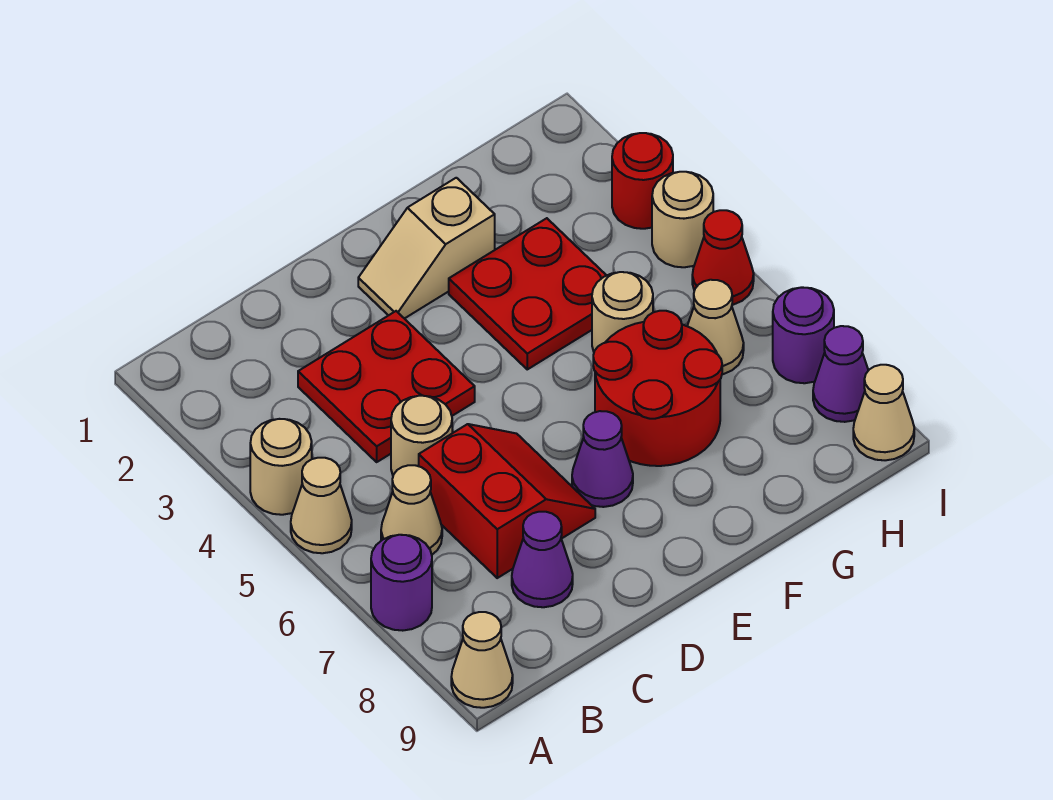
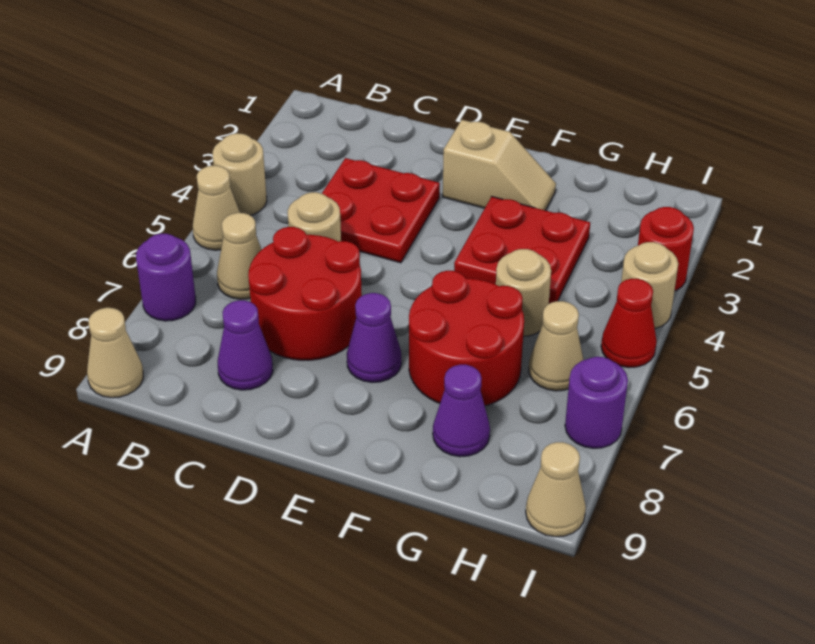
red slope C6:D7 level 1 top C -> red round brick C6:D7 level 1
tan slope E2:F2 level 1 top F -> tan slope E2:F2 level 1 top E
purple cone I8 level 1 -> purple cone G8 level 1

